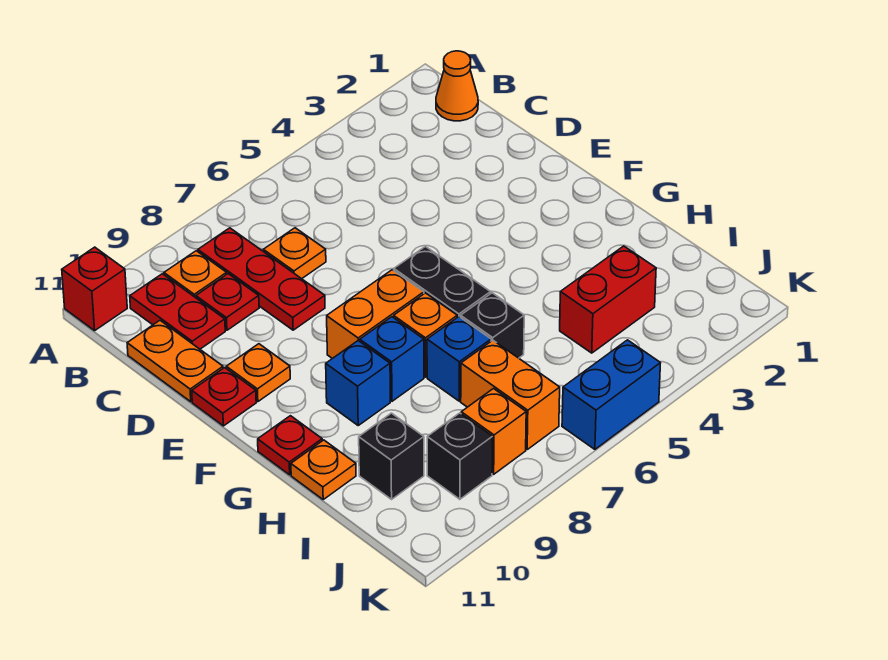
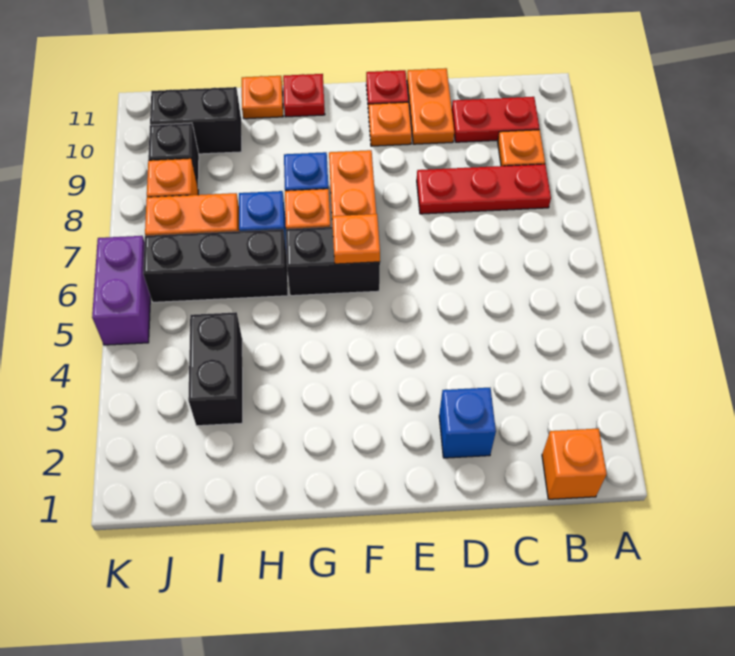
red brick A11 level 1 -> none
orange cone B1 level 1 -> orange brick B1 level 1
orange plate C7 level 1 -> orange plate F6 level 2
red plate C9 level 1 -> none
orange plate C11:D11 level 1 -> orange plate D10:D11 level 1
blue brick G9 level 1 -> blue brick D2 level 1
black brick H6 level 1 -> black brick H6:J6 level 1
red brick I3:I4 level 1 -> black brick I3:I4 level 1
black brick I10 level 1 -> black brick I10:J10 level 1
blue brick K5:K6 level 1 -> purple brick K5:K6 level 1

